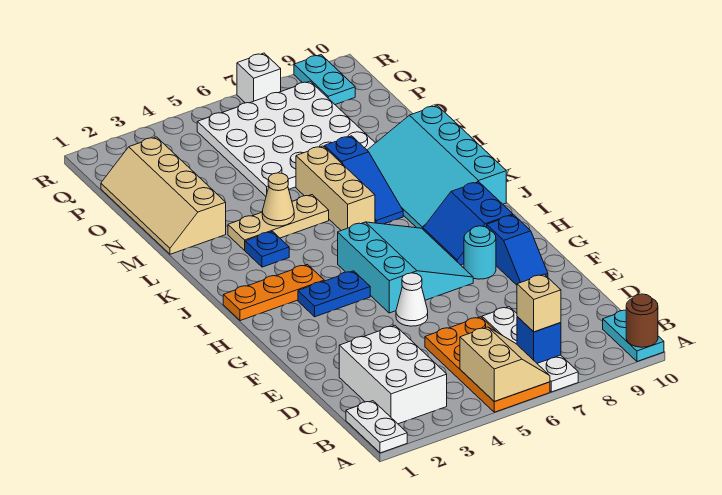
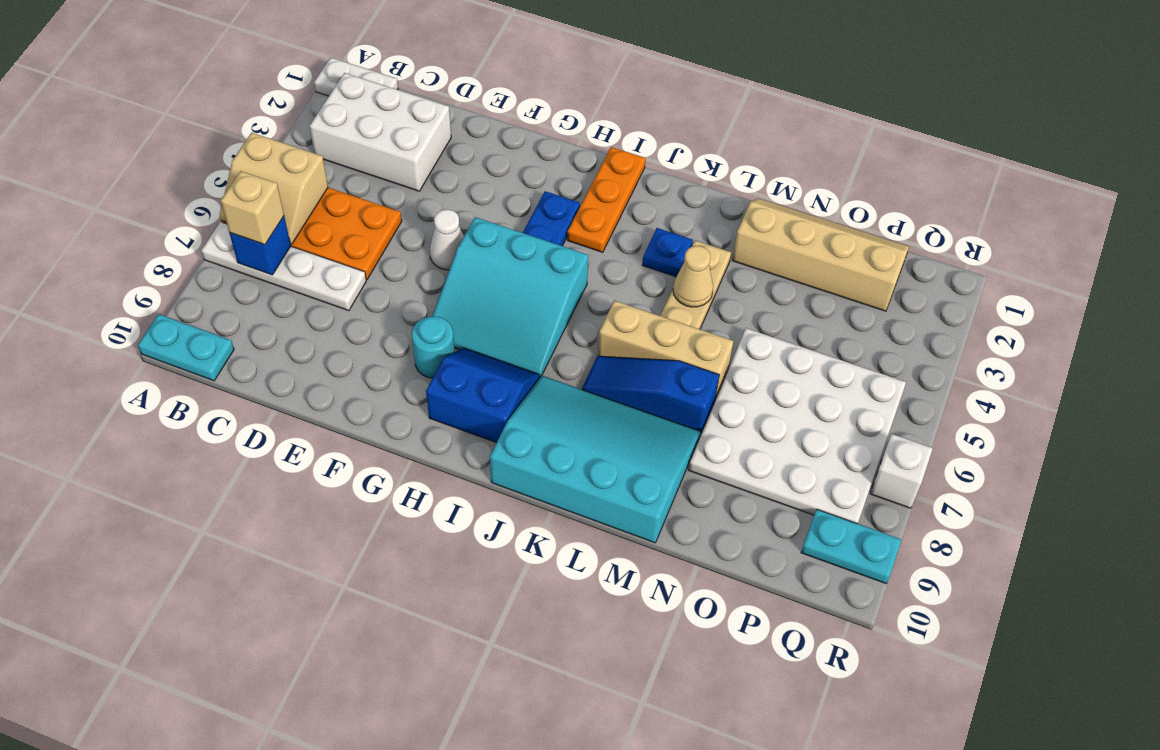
brown round brick A10 level 2 -> none
blue slope F9:G9 level 1 top G -> none

